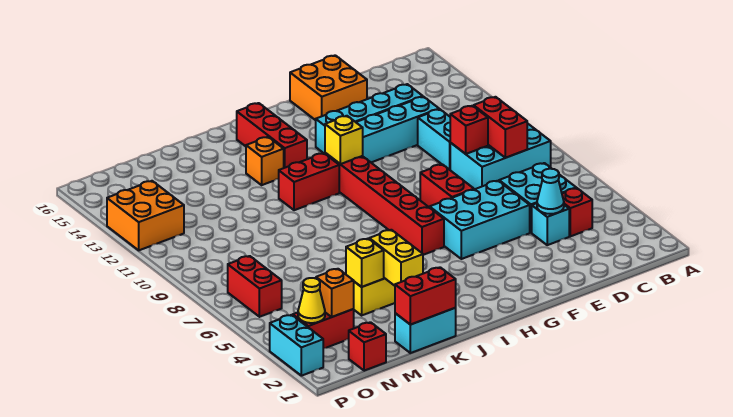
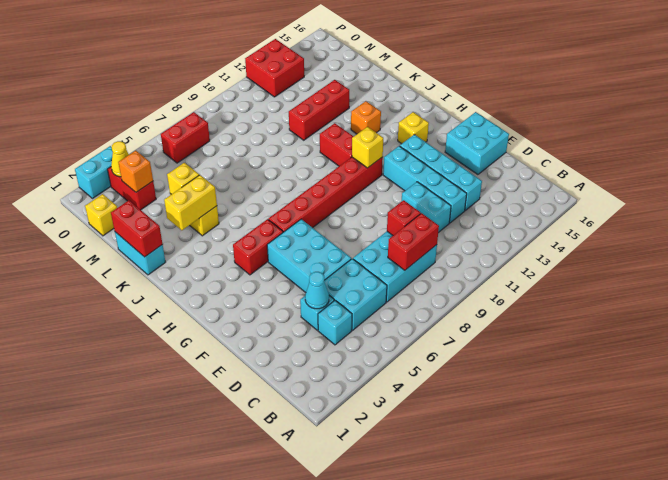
cyan brick B8:D9 level 1 -> cyan brick C7:D9 level 1
red brick C4 level 1 -> cyan brick C4 level 1
cyan brick D10:D11 level 1 -> cyan brick D11:E11 level 1
orange brick E15:F16 level 1 -> cyan brick E15:F16 level 1
red brick F7:F8 level 1 -> red brick H4:H5 level 1
none -> yellow brick H14 level 1
red brick I13:I15 level 1 -> red brick L11:L13 level 1
red brick N1 level 1 -> yellow brick N1 level 1
orange brick O12:P13 level 1 -> red brick O12:P13 level 1

